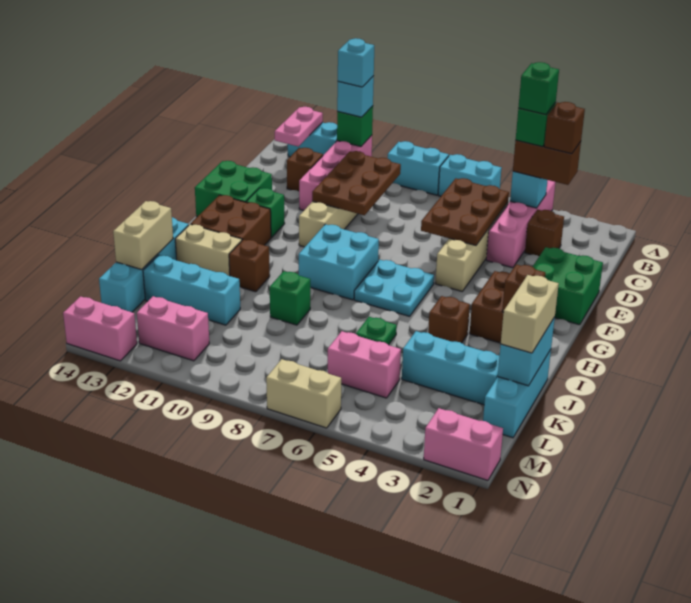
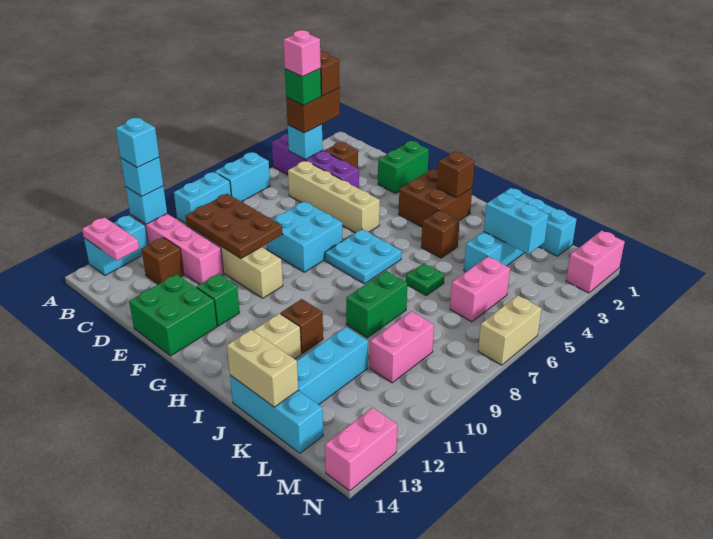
pink brick A4:D4 level 1 -> purple brick A4:D4 level 1
green brick A11 level 2 -> cyan brick A11 level 2
green brick B4 level 5 -> pink brick B4 level 5
brown plate C5:E6 level 2 -> none
green brick E1:F2 level 1 -> green brick E1:E2 level 1
cyan brick G8:H9 level 1 -> cyan brick E7:F8 level 1
brown brick G12:H13 level 1 -> none
cyan brick I14:L14 level 1 -> cyan brick J14:L14 level 1
cyan brick J1:K1 level 2 -> cyan brick K3:L3 level 2
tan brick J1:K1 level 3 -> none
green brick J9 level 1 -> green brick J8:J9 level 1
pink brick M11:M12 level 1 -> pink brick L9:L10 level 1

